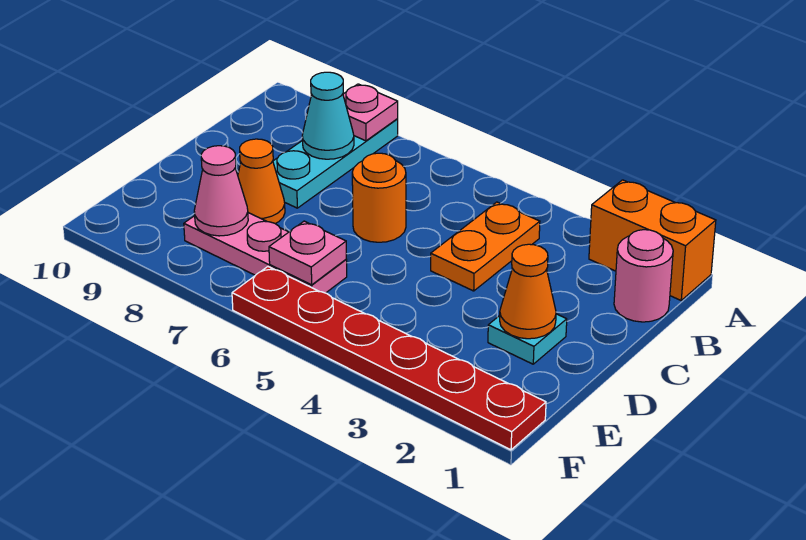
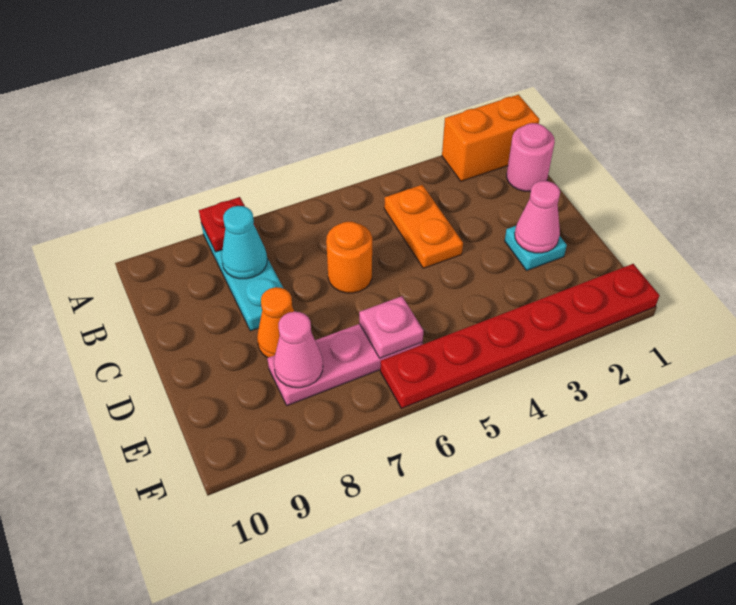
pink plate A8 level 2 -> red plate A8 level 2
orange cone D2 level 2 -> pink cone D2 level 2

